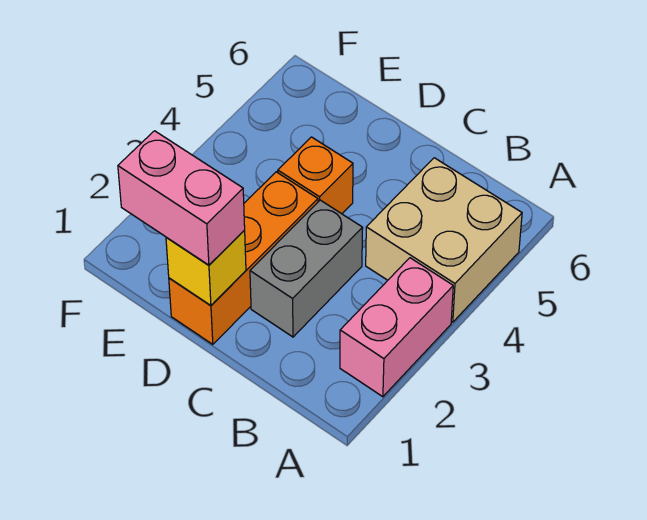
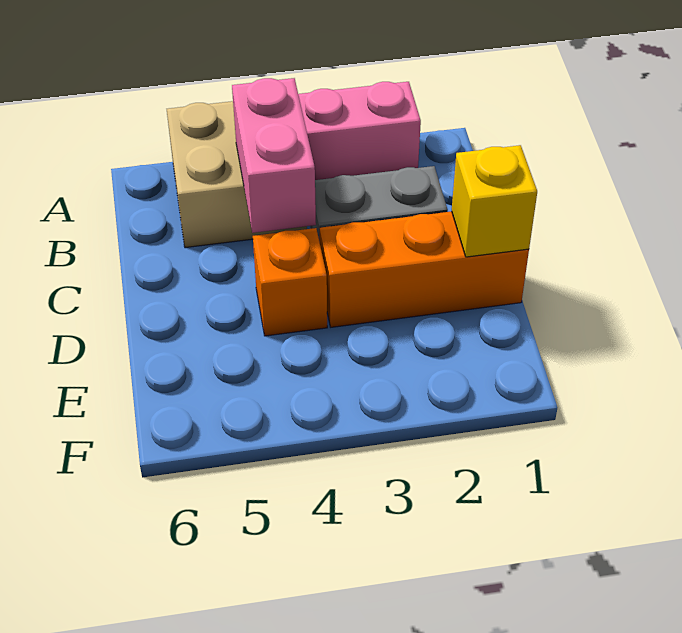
pink brick D1:E1 level 3 -> pink brick B4:C4 level 2

